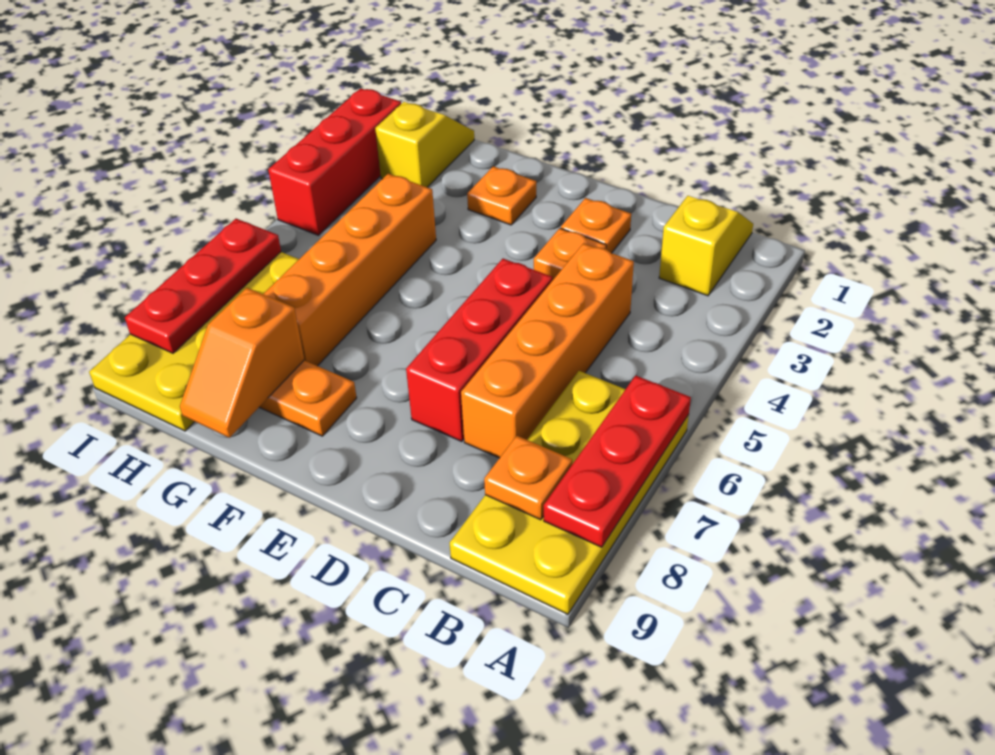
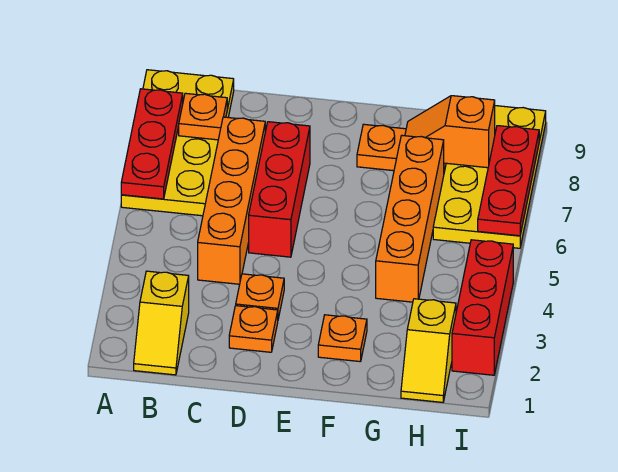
orange slope G8:G9 level 2 top 8 -> orange slope G8:H8 level 2 top H

